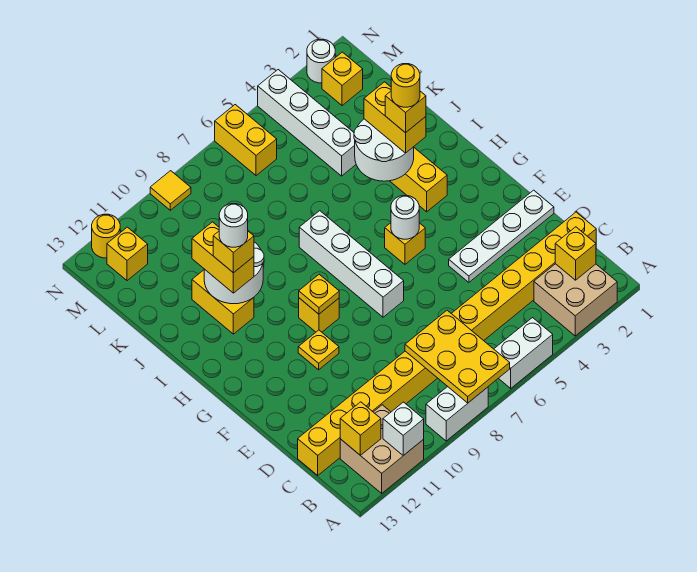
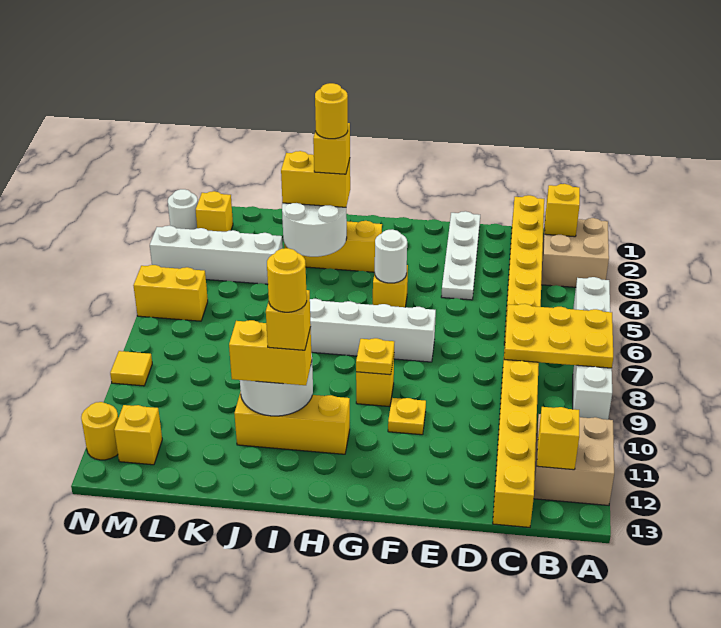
white brick A11 level 2 -> none
yellow brick I11:J11 level 1 -> yellow brick H11:J11 level 1
white round brick I11 level 5 -> yellow round brick I11 level 5

